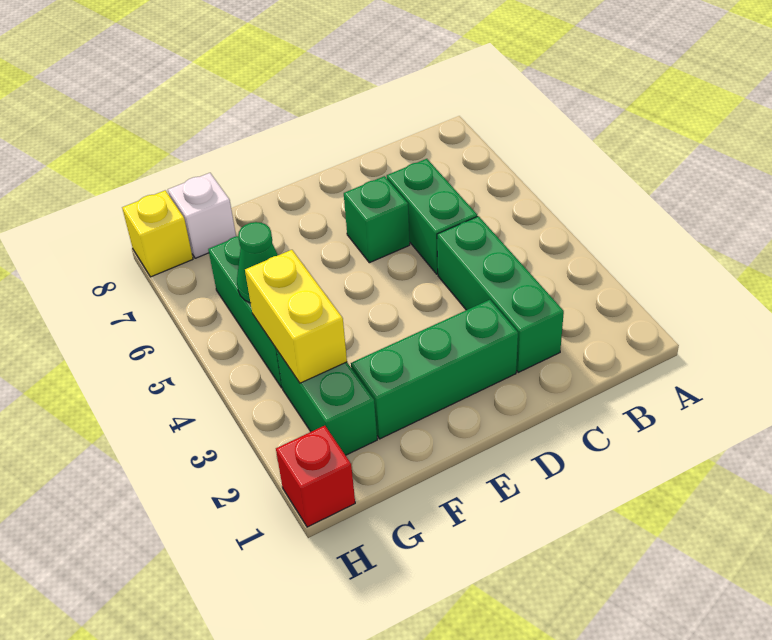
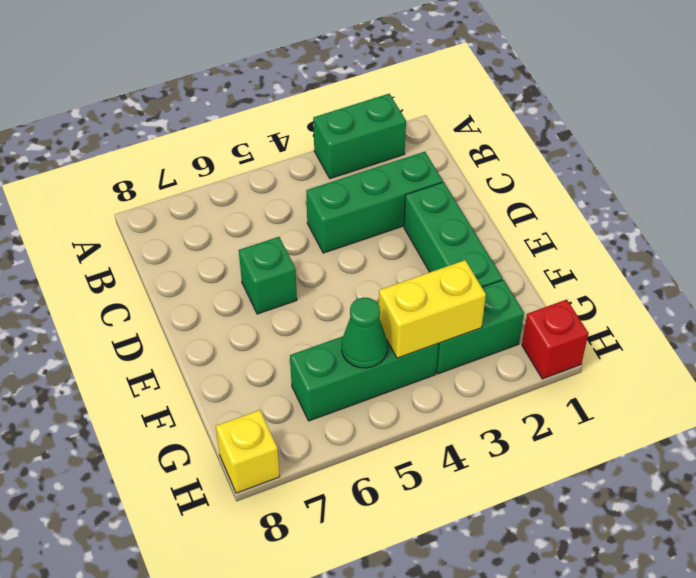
green brick C5:C6 level 1 -> green brick A2:A3 level 1
white brick G8 level 1 -> none

